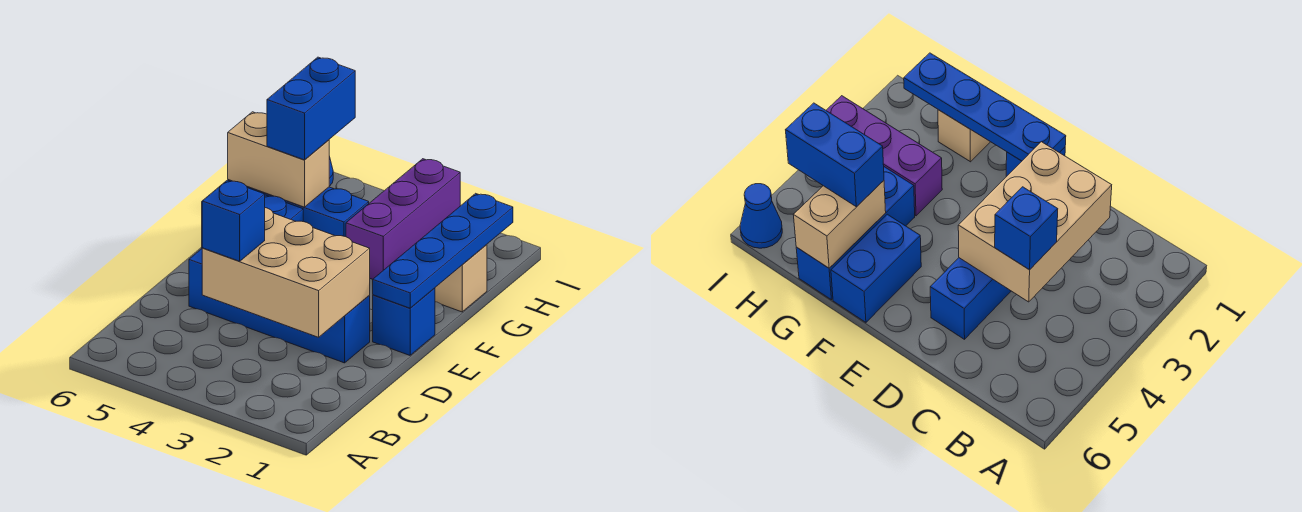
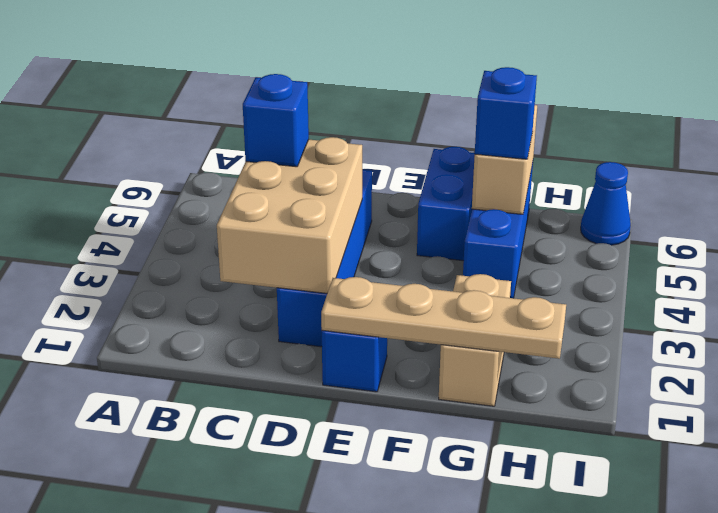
blue plate E1:H1 level 2 -> tan plate E1:H1 level 2
tan brick G1 level 1 -> tan brick G1:G2 level 1
purple brick G3:I3 level 1 -> none
blue brick G5:H5 level 3 -> blue brick G5 level 3

